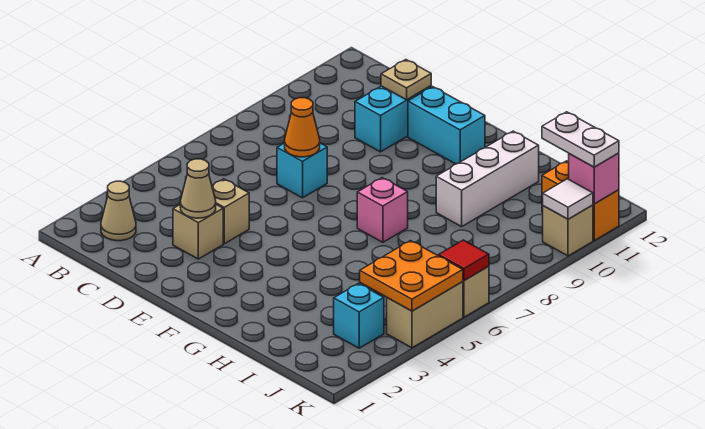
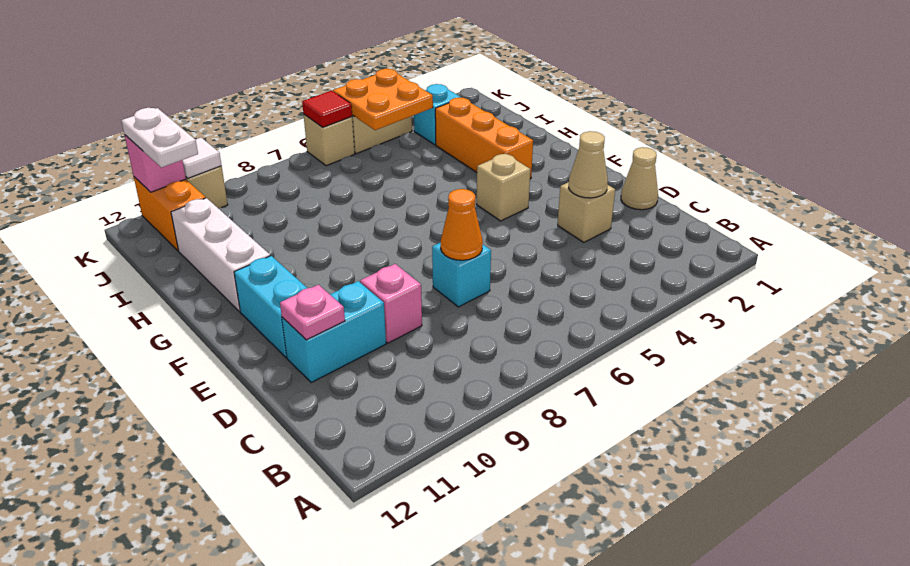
tan cone B2 level 1 -> tan cone D1 level 1
tan brick D4 level 1 -> tan brick F4 level 1
tan plate D11 level 2 -> pink plate D11 level 2
none -> orange brick G3:I3 level 1
pink brick G7 level 1 -> pink brick D9 level 1
white brick H9:H11 level 1 -> white brick G11:I11 level 1

